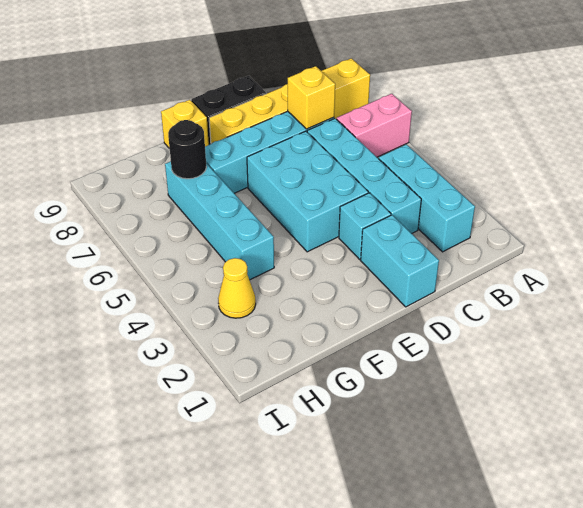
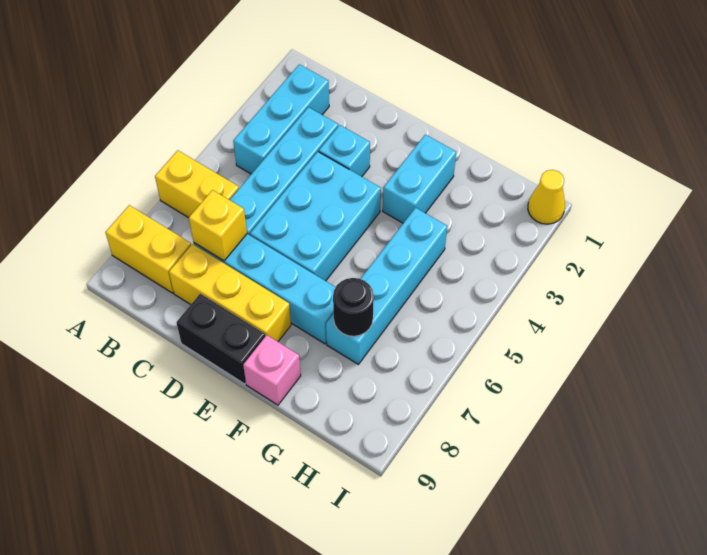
pink brick A6:B6 level 1 -> yellow brick A6:B6 level 1
cyan brick D1:D2 level 1 -> cyan brick F2:F3 level 1
yellow brick F9 level 1 -> pink brick F9 level 1
yellow cone H3 level 1 -> yellow cone I1 level 1

